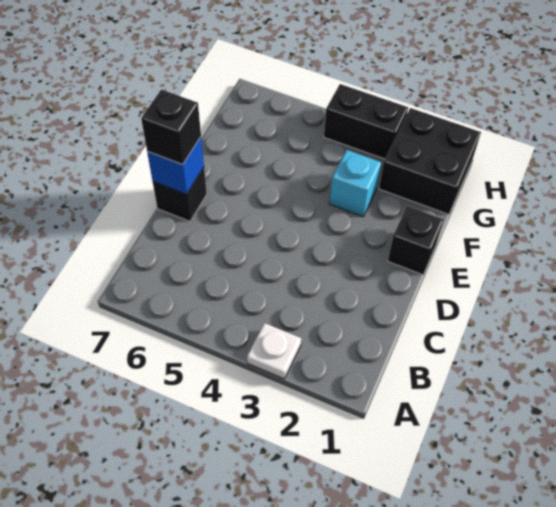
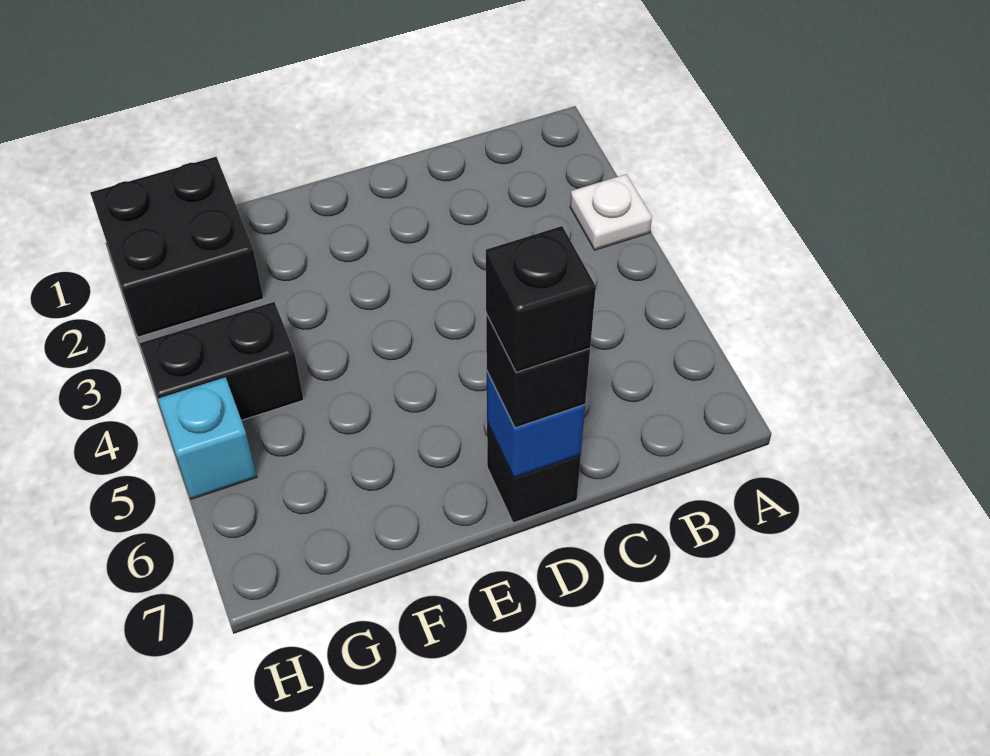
black brick E1 level 1 -> black brick D7 level 4
cyan brick F3 level 1 -> cyan brick H5 level 1
black brick H3:H4 level 1 -> black brick G4:H4 level 1

